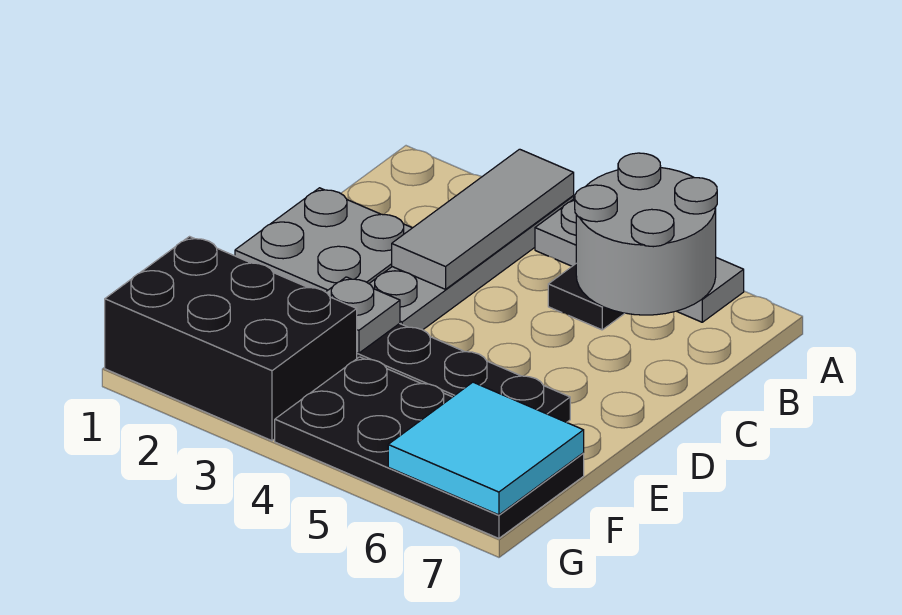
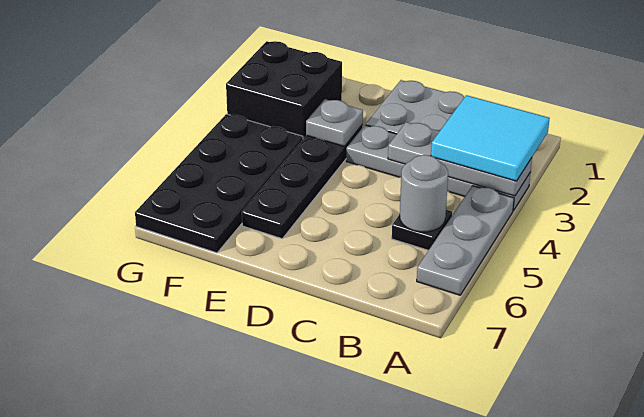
grey tile A3:C3 level 2 -> grey plate A3:C3 level 2
grey round brick A5:B6 level 2 -> grey round brick B5 level 2
black brick F1:G3 level 1 -> black brick F2:G3 level 1
cyan tile F6:G7 level 2 -> cyan tile A2:B3 level 3

